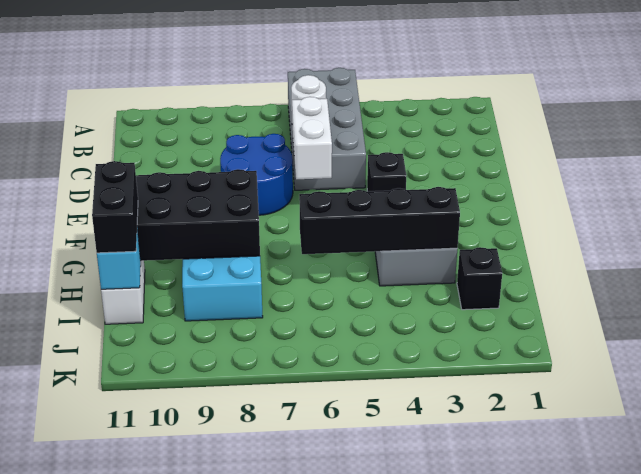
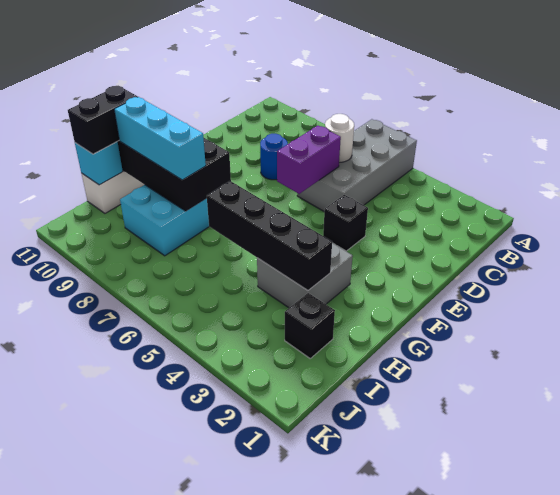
white brick D6:E6 level 2 -> purple brick D6:E6 level 2
blue round brick D7:E8 level 1 -> blue round brick D8 level 1
none -> cyan brick H8:H10 level 3

